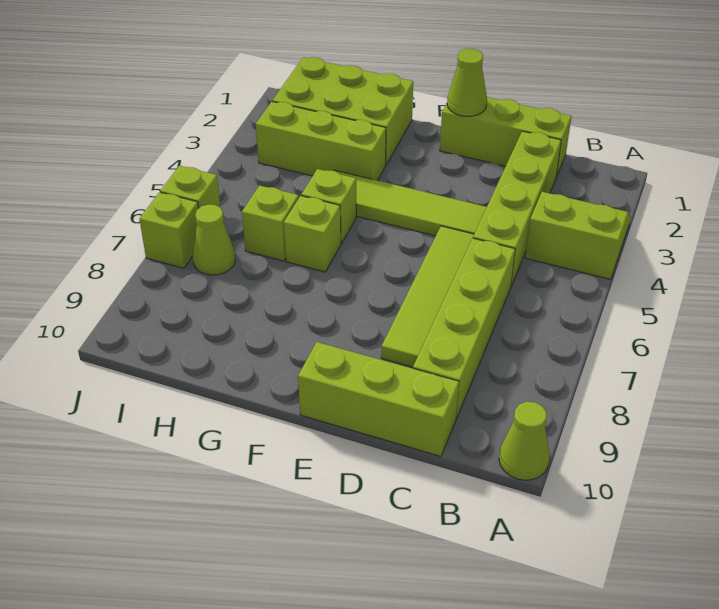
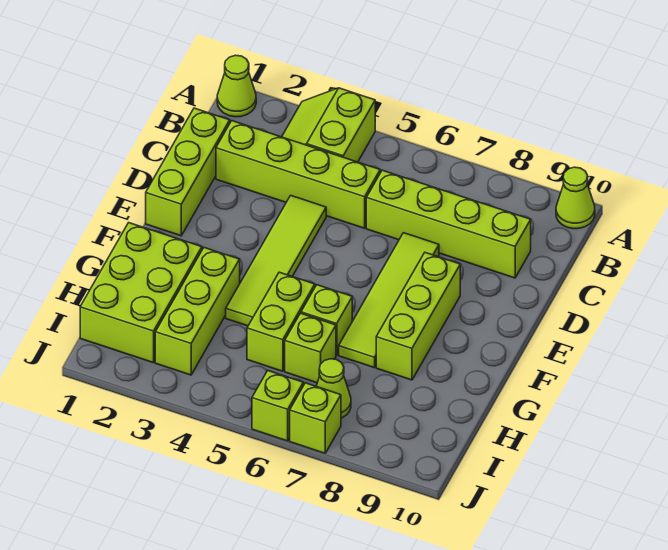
lime brick C10:E10 level 1 -> lime brick E8:G8 level 1
lime tile D5:D8 level 1 -> lime tile D7:G7 level 1
lime cone E1 level 2 -> lime cone A1 level 1
lime brick G5 level 1 -> lime brick G5:H5 level 1

